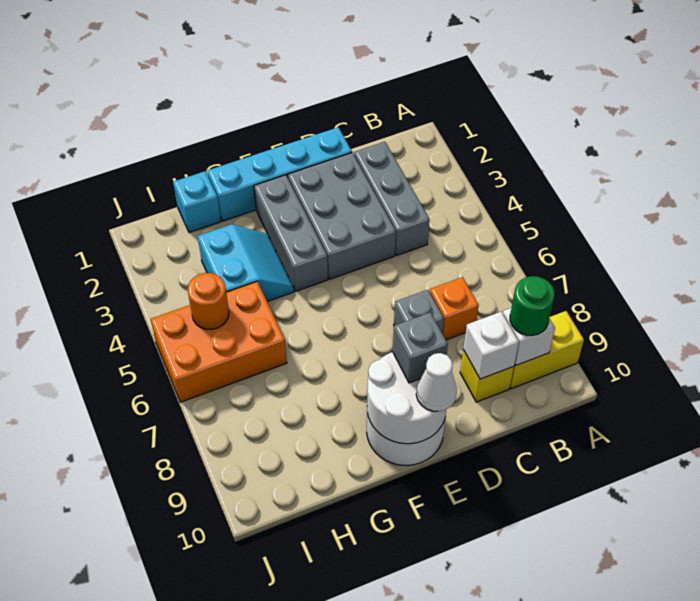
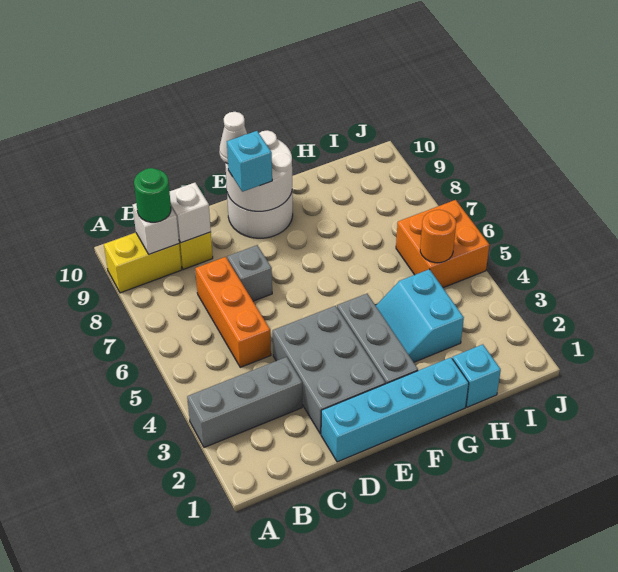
grey brick C2:C4 level 1 -> grey brick A3:C3 level 1
orange brick C7 level 1 -> orange brick C5:C7 level 1
grey brick E9 level 3 -> cyan brick E9 level 3
orange brick H5:J6 level 1 -> orange brick I5:J6 level 1

